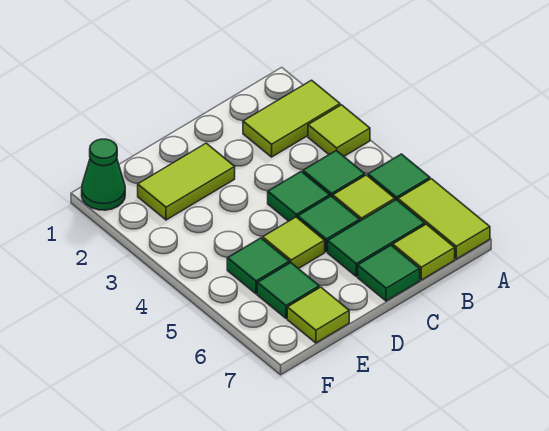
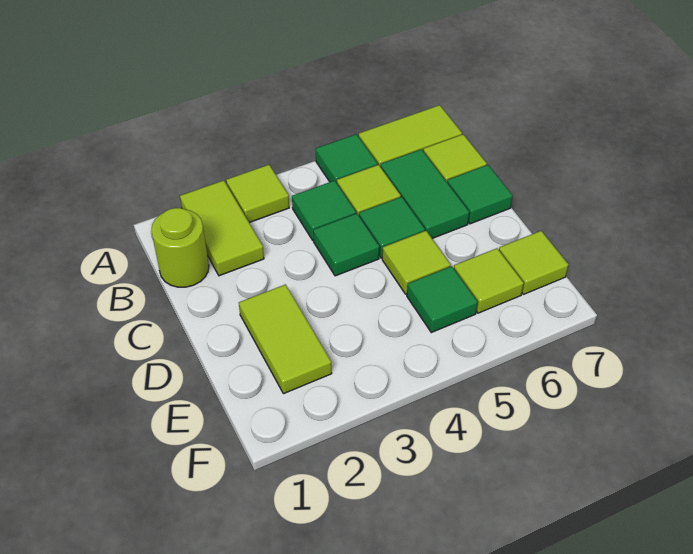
none -> lime round brick B1 level 1
green tile E6 level 1 -> lime tile E6 level 1
green cone F1 level 1 -> none

